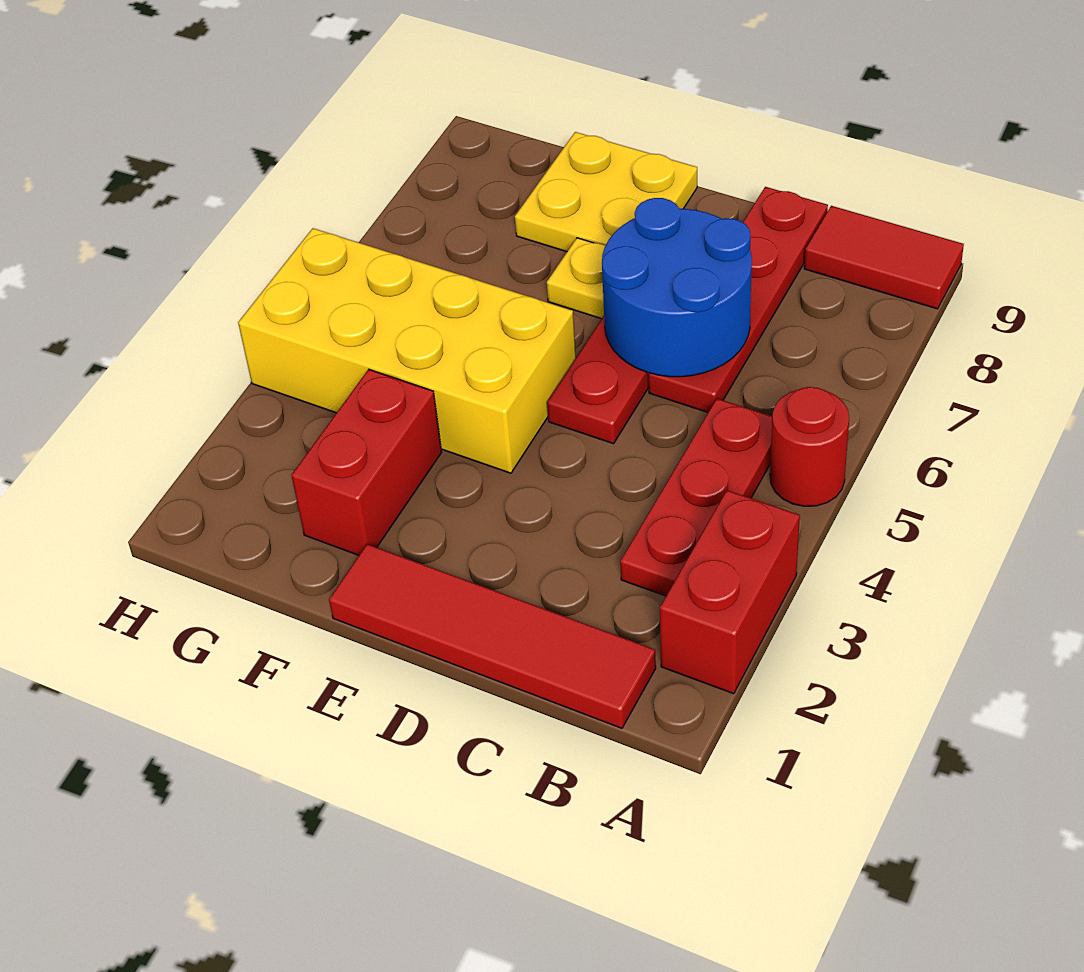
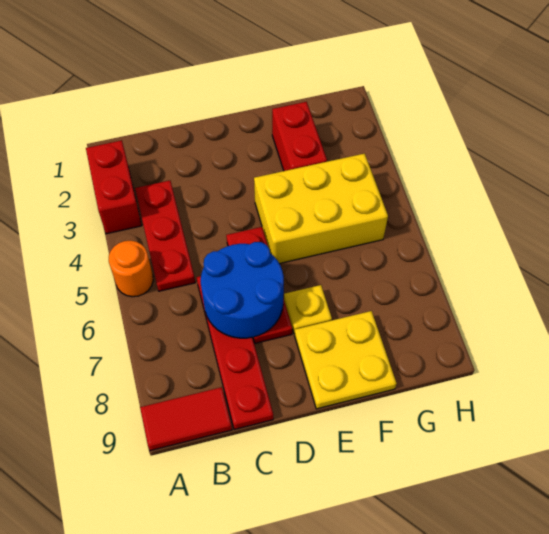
red round brick A5 level 1 -> orange round brick A5 level 1
red tile B1:E1 level 1 -> none
yellow brick E4:H5 level 1 -> yellow brick E4:G5 level 1

